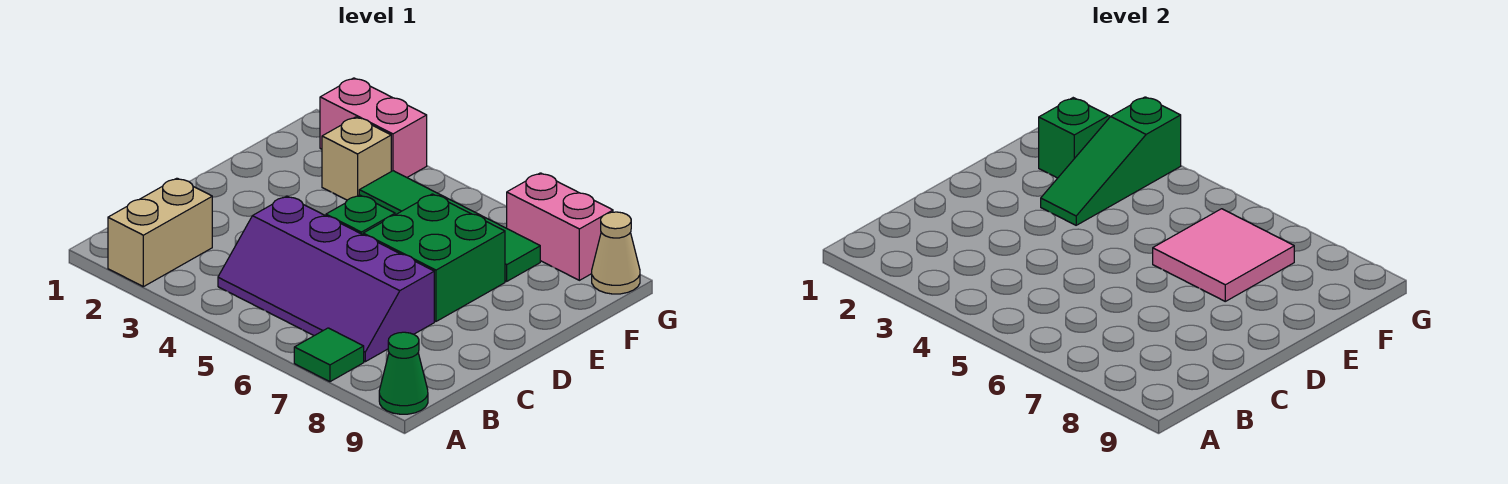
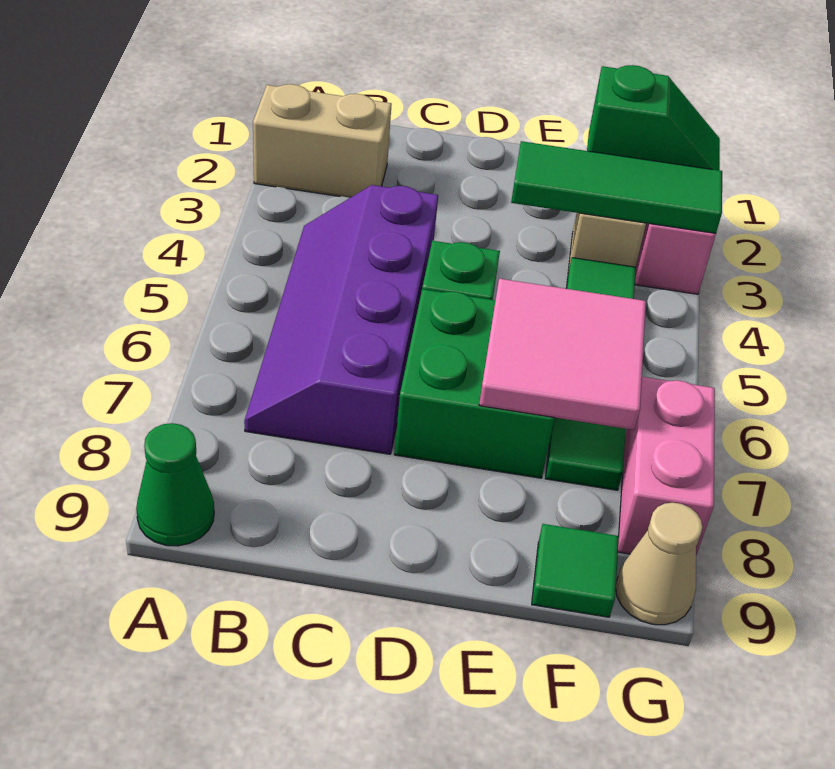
green tile A7 level 1 -> green tile F9 level 1
green slope E3:G3 level 2 top G -> green tile E3:G3 level 2

